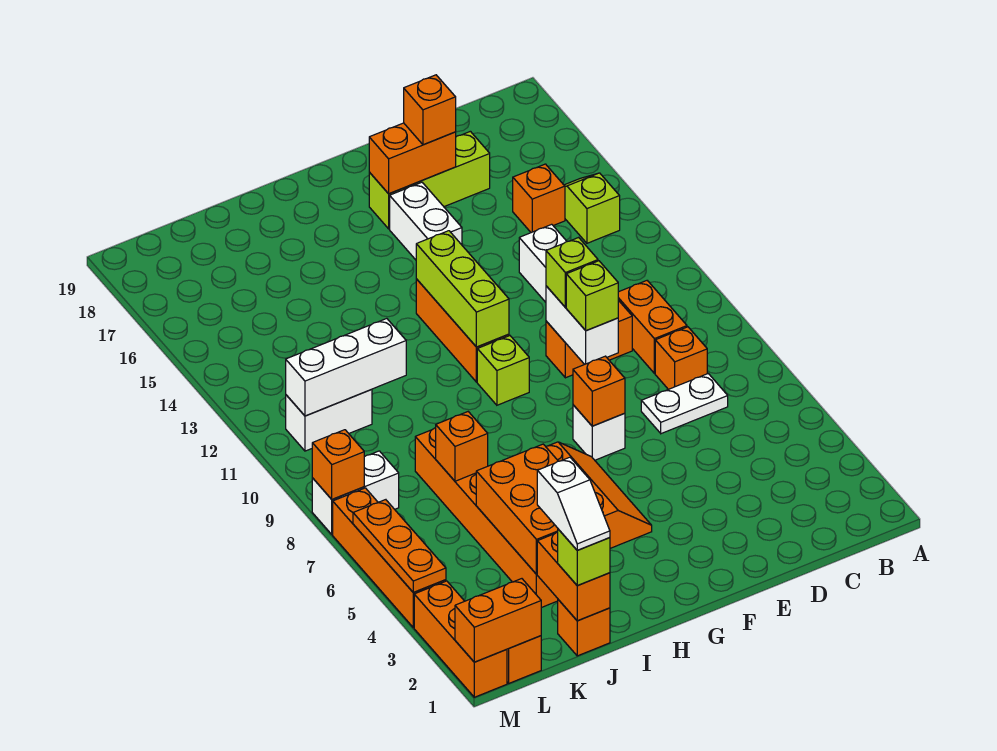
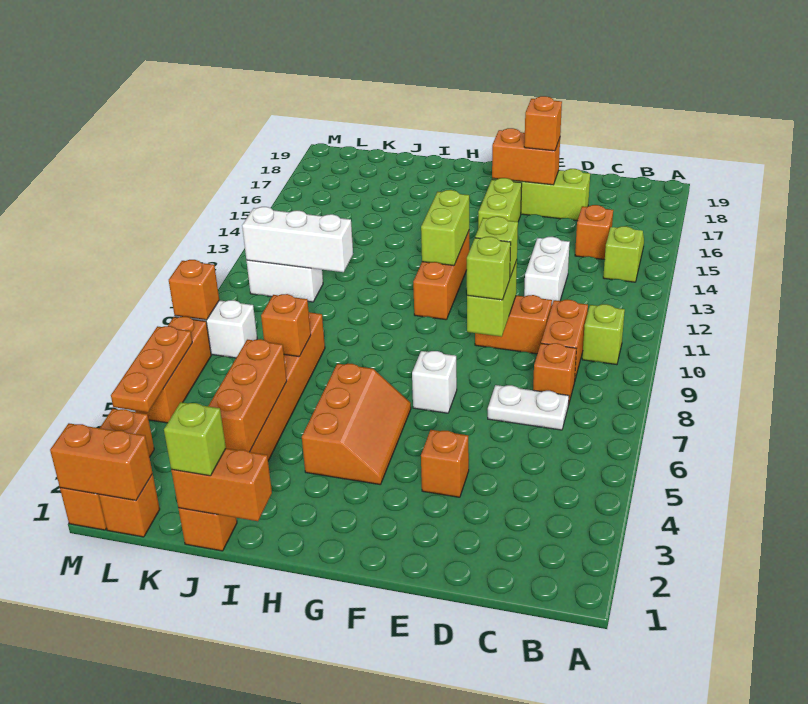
white brick E9:E10 level 2 -> lime brick E9:E10 level 2
orange brick F7 level 2 -> orange brick E4 level 1
white brick F15:F16 level 1 -> lime brick F15:F16 level 1
lime brick G10 level 1 -> lime brick B10 level 1
lime brick G11:G13 level 2 -> lime brick G12:G13 level 2
orange brick I3:J5 level 2 -> orange brick J3:J5 level 2
orange brick J1:J2 level 2 -> orange brick I1:J1 level 2
white slope J1:J2 level 4 top 2 -> none
orange brick M4:M7 level 1 -> orange brick M5:M7 level 1

